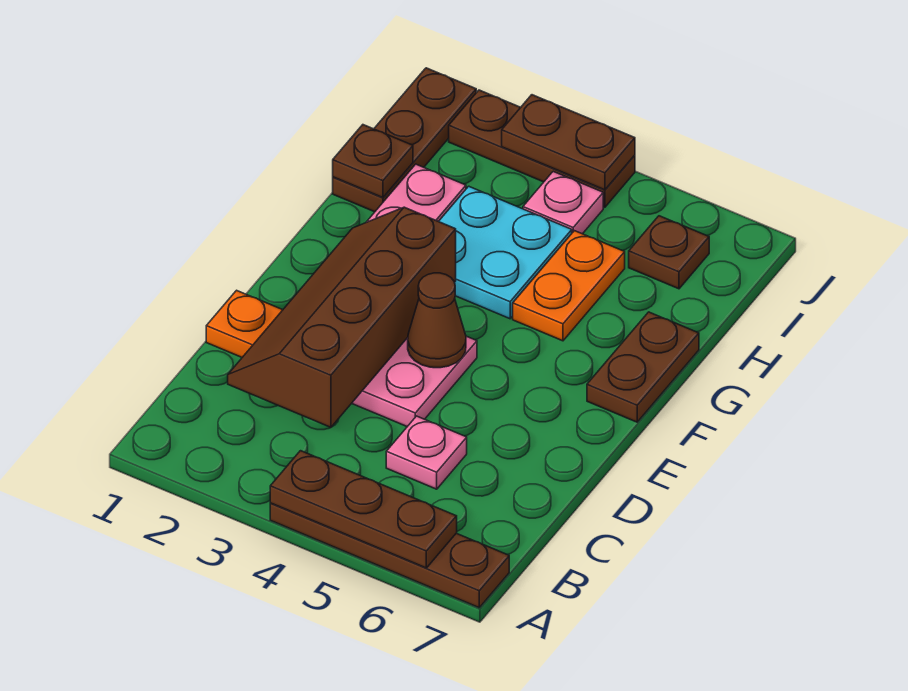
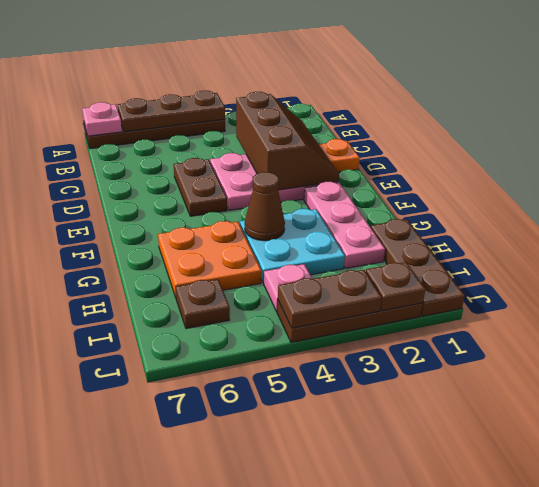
brown slope C2:F3 level 2 top 3 -> brown slope C2:E3 level 2 top 3
pink plate C5 level 1 -> pink plate A7 level 2
brown cone E4 level 2 -> brown cone G4 level 2
brown plate F7:G7 level 1 -> brown plate D5:E5 level 1
orange plate G5:H5 level 1 -> orange plate G5:H6 level 1
brown plate H1 level 2 -> brown plate J2 level 2

